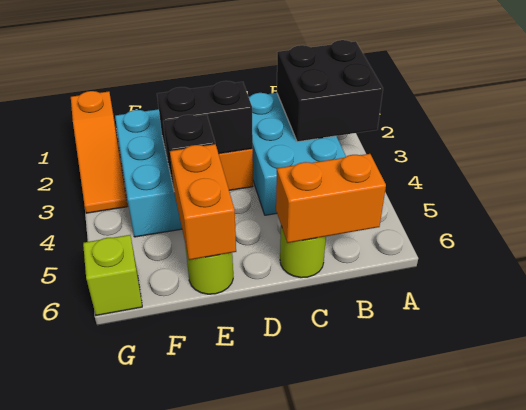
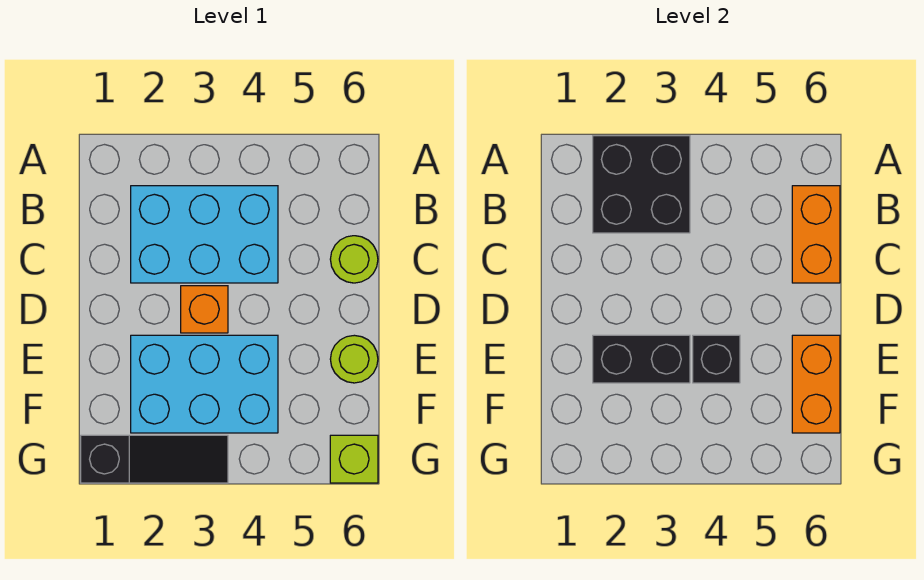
black brick D3:E3 level 2 -> black brick E2:E3 level 2
orange brick E5:E6 level 2 -> orange brick E6:F6 level 2
orange slope G1:G3 level 1 top 1 -> black slope G1:G3 level 1 top 1

